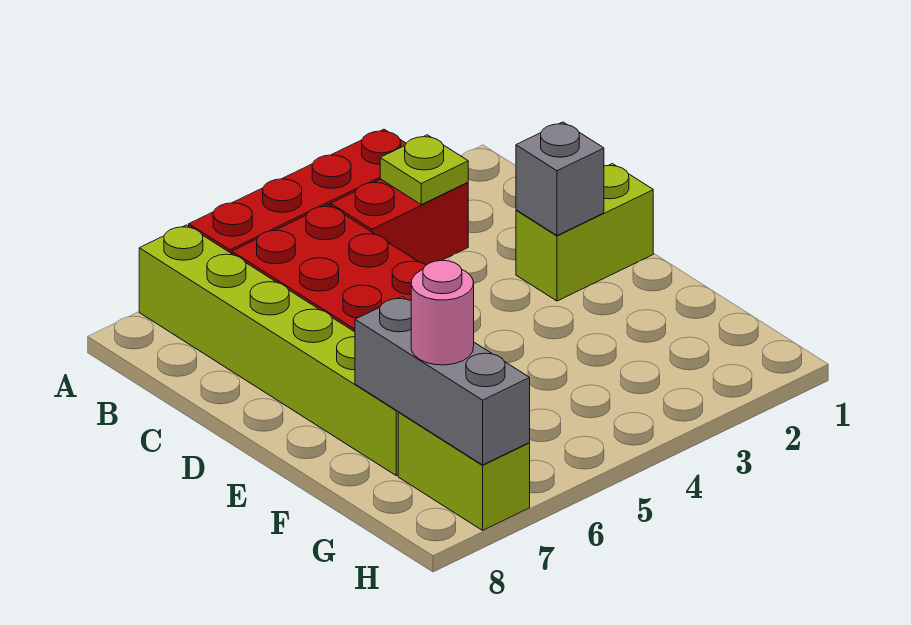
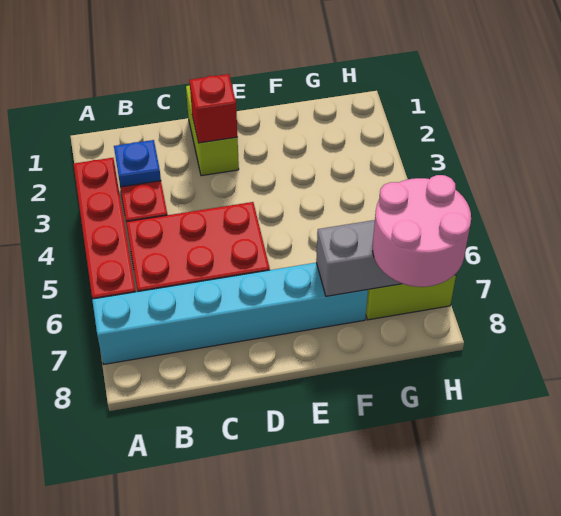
lime brick A7:F7 level 1 -> cyan brick A7:F7 level 1
lime plate B3 level 2 -> blue plate B3 level 2
grey brick D2 level 2 -> red brick D2 level 2
pink round brick G7 level 3 -> pink round brick G7:H8 level 3

